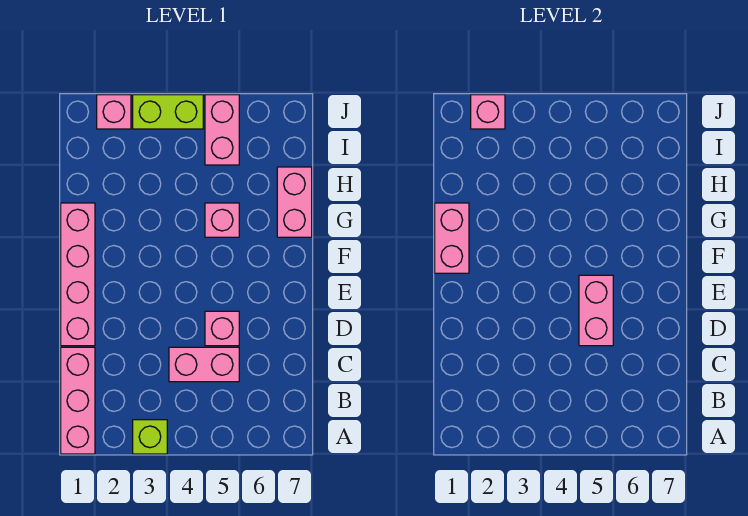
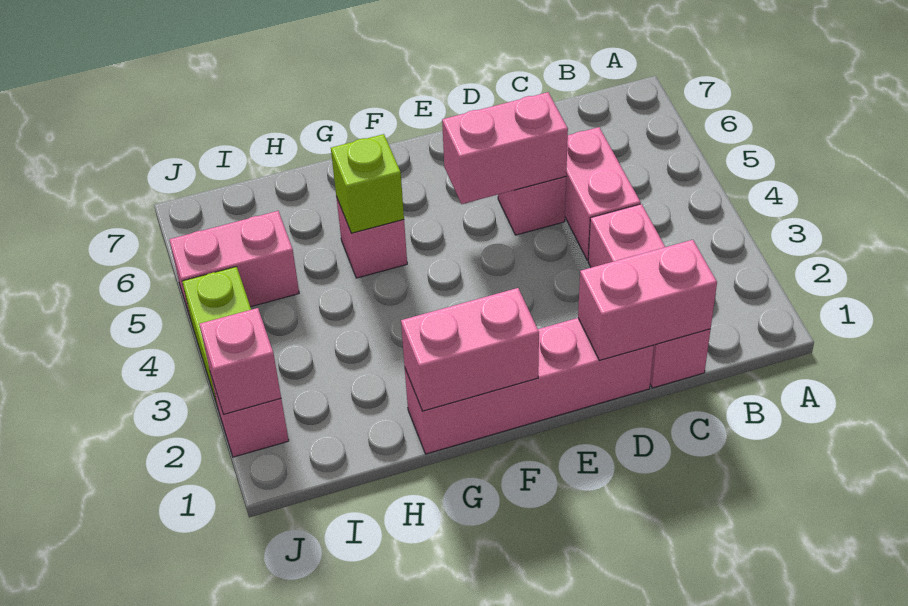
pink brick A1:C1 level 1 -> pink brick C1:C3 level 1
lime brick A3 level 1 -> lime brick G5 level 2
pink brick G7:H7 level 1 -> pink brick C1:D1 level 2

